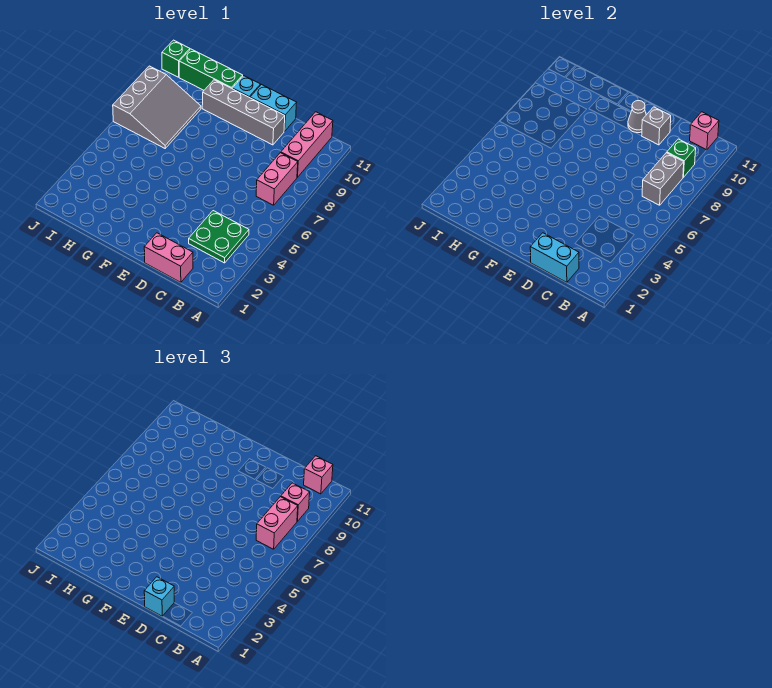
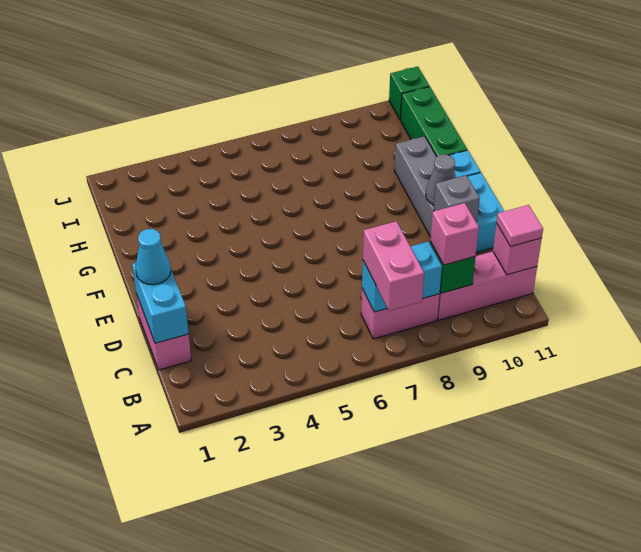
green plate B3:C4 level 1 -> none
grey brick B7:B8 level 2 -> cyan brick B7:B8 level 2
pink brick B7:B8 level 3 -> pink brick A7:B7 level 3
pink brick B11 level 3 -> pink tile B11 level 3
cyan brick D1 level 3 -> cyan cone D1 level 3
grey slope H7:J9 level 1 top J -> none

